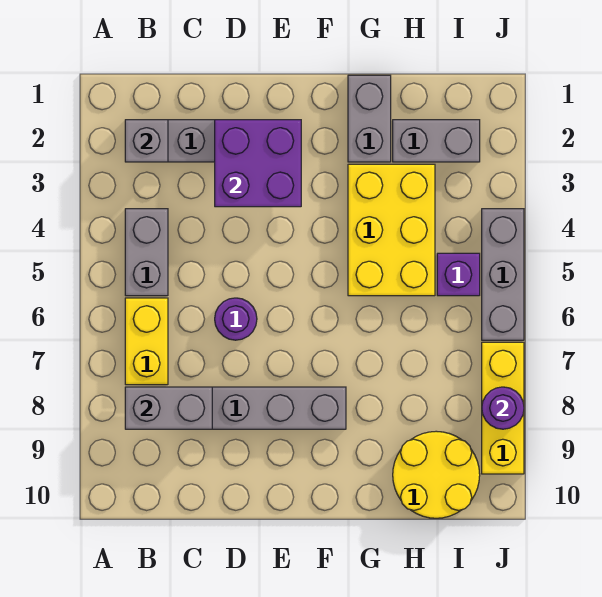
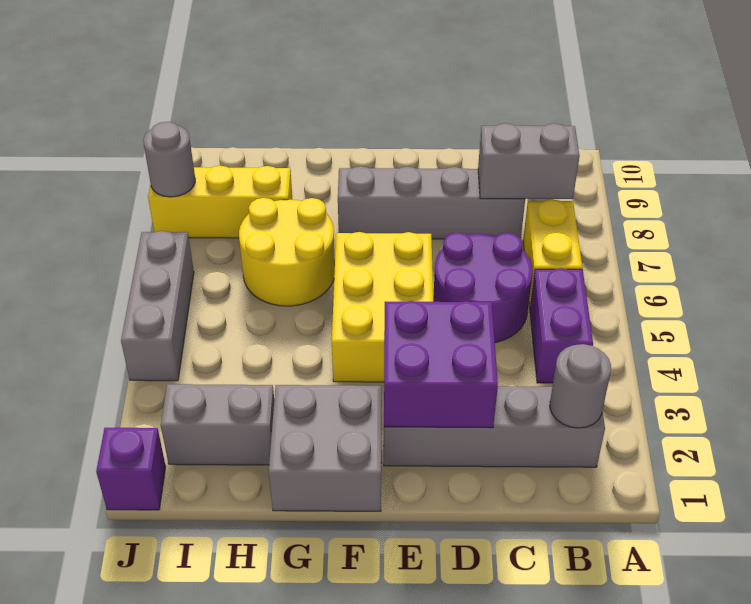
grey brick B2 level 2 -> grey round brick B2 level 2
grey brick B4:B5 level 1 -> purple brick B4:B5 level 1
purple round brick D6 level 1 -> purple round brick C5:D6 level 1
grey brick G1:G2 level 1 -> grey brick F1:G2 level 1
yellow brick G3:H5 level 1 -> yellow brick E4:F6 level 1
yellow round brick H9:I10 level 1 -> yellow round brick G6:H7 level 1
purple brick I5 level 1 -> purple brick J1 level 1
yellow brick J7:J9 level 1 -> yellow brick H8:J8 level 1
purple round brick J8 level 2 -> grey round brick J8 level 2

